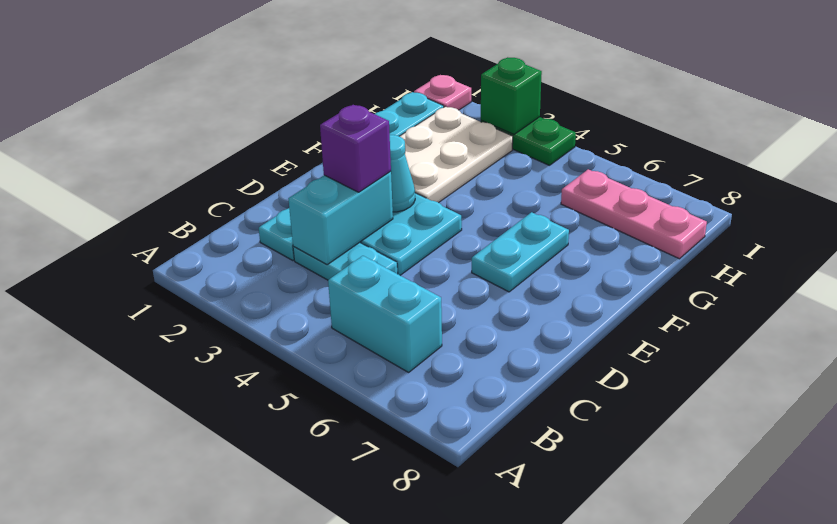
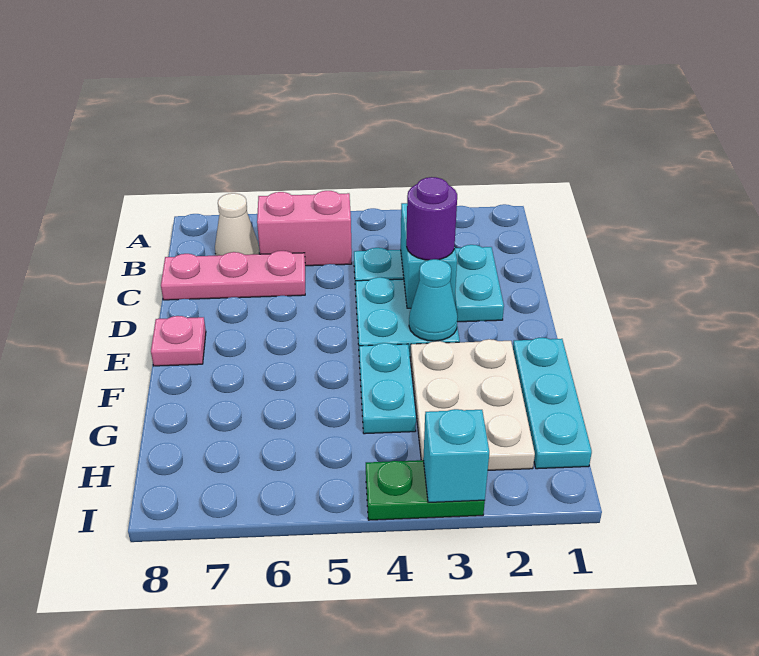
cyan brick B5:B6 level 1 -> pink brick B5:B6 level 1
none -> white cone B7 level 1
purple brick D3 level 3 -> purple round brick D3 level 3
cyan plate E6:F6 level 1 -> cyan plate F4:G4 level 1
pink plate H6:H8 level 1 -> pink plate C6:C8 level 1
pink plate I1 level 1 -> pink plate E8 level 1
green brick I3 level 2 -> cyan brick I3 level 2

